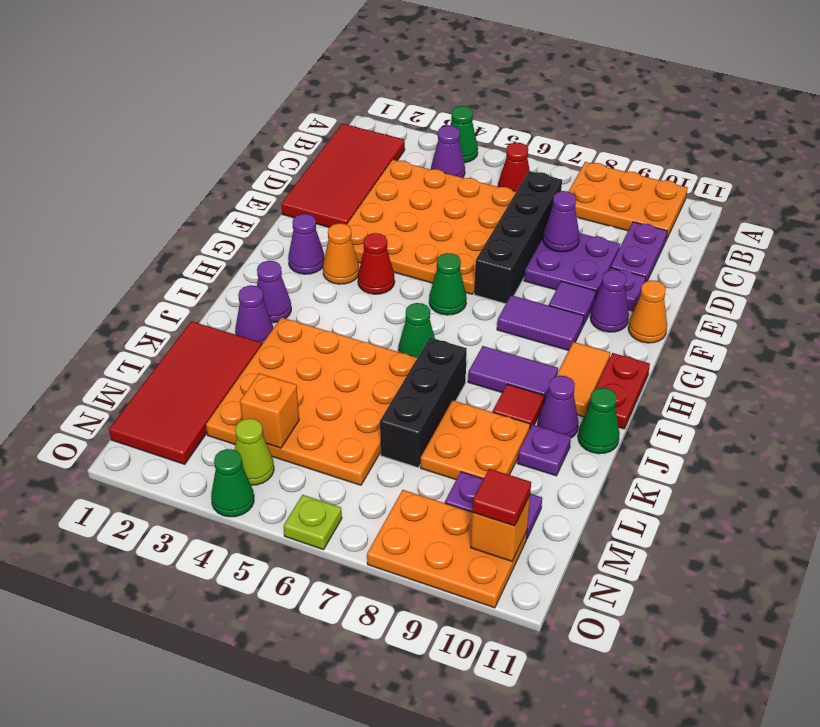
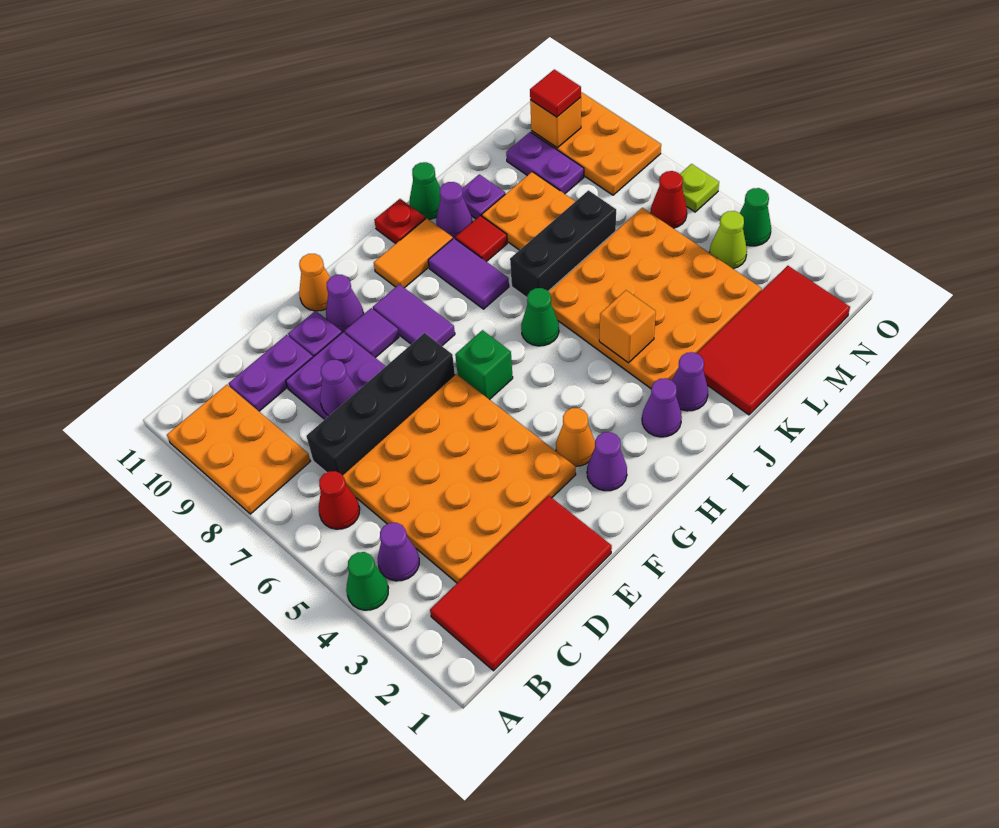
red cone G4 level 1 -> red cone N6 level 1
green cone G6 level 1 -> green brick G6 level 1
red plate H11:I11 level 1 -> red plate I11 level 1
orange brick M4 level 2 -> orange brick J4 level 2

